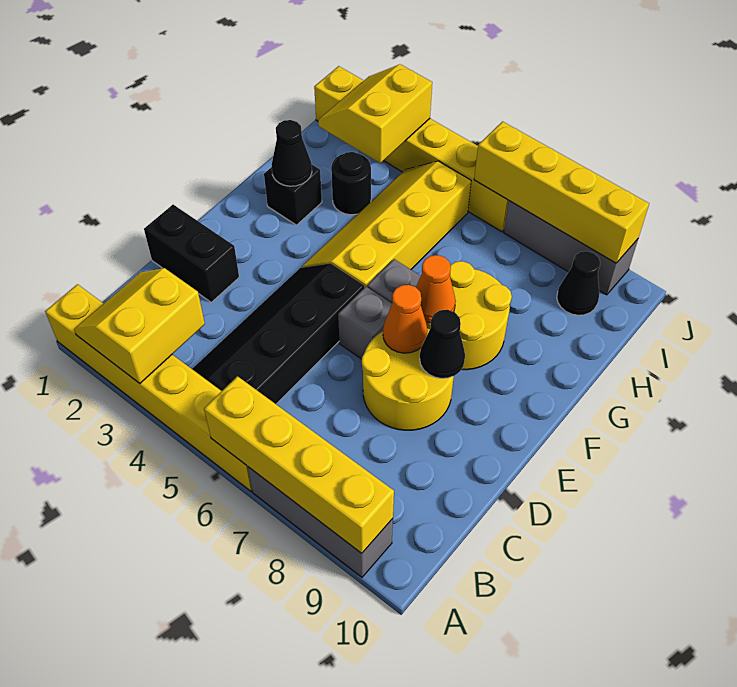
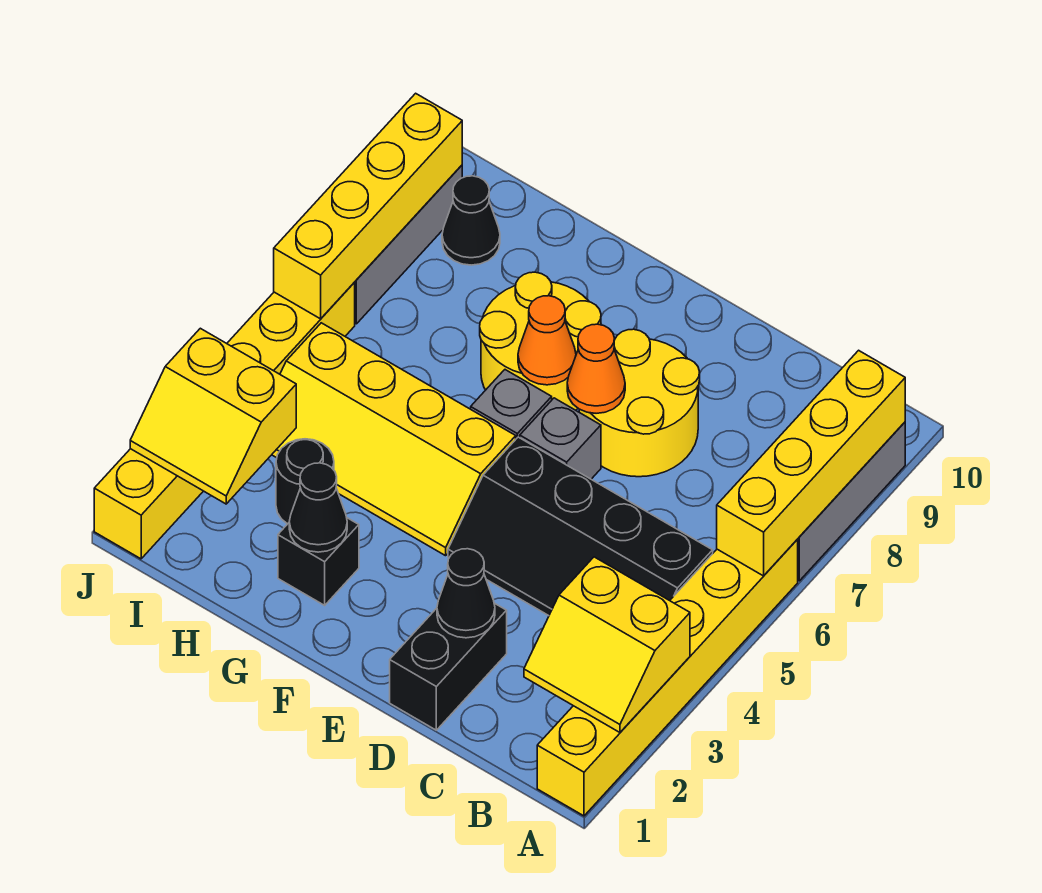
black cone E8 level 2 -> black cone D2 level 2

